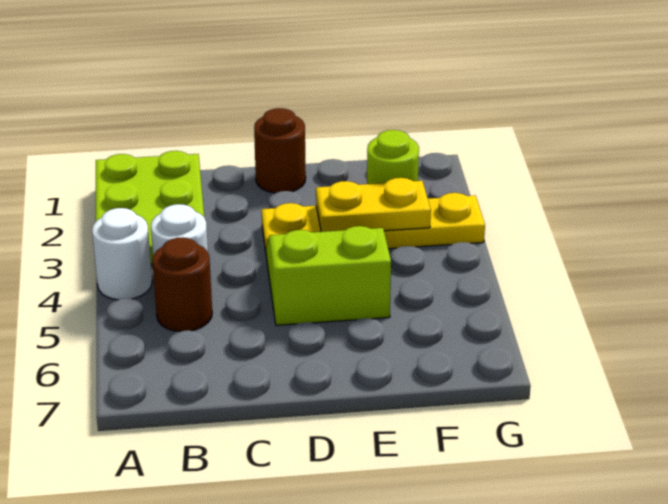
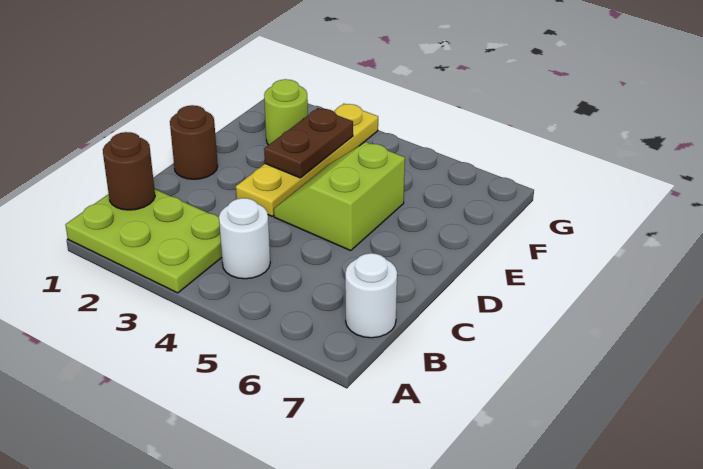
white round brick A4 level 1 -> white round brick B7 level 1
brown round brick B5 level 1 -> brown round brick B1 level 2
yellow plate E3:F3 level 2 -> brown plate E3:F3 level 2

